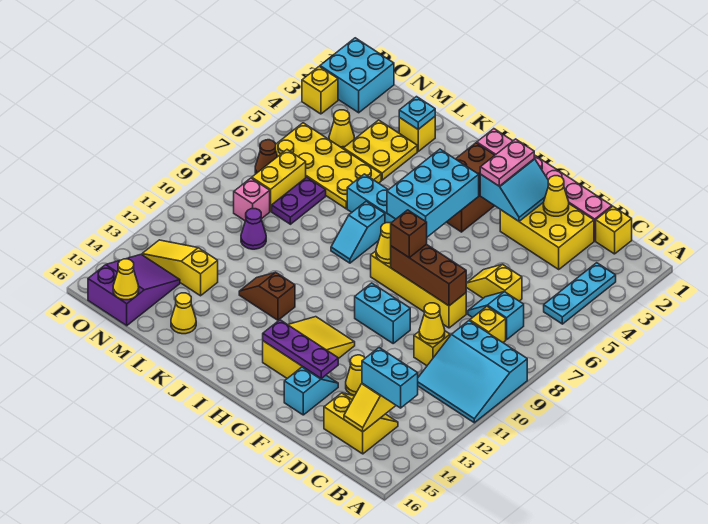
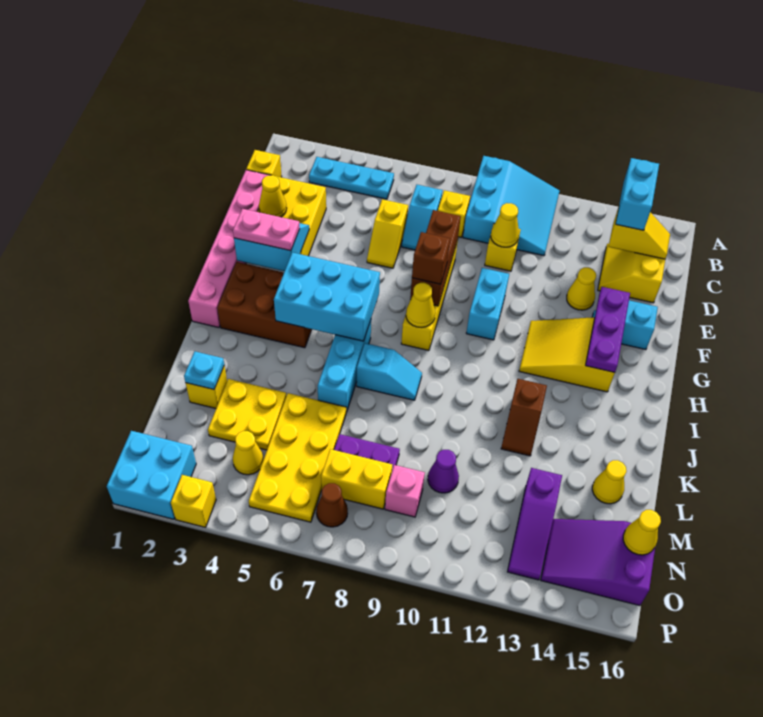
yellow slope M13:O13 level 1 top M -> purple slope M13:O13 level 1 top M

